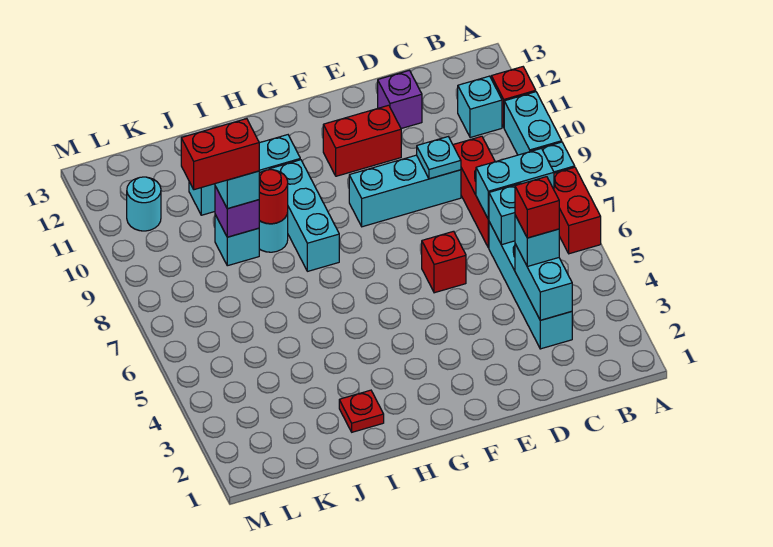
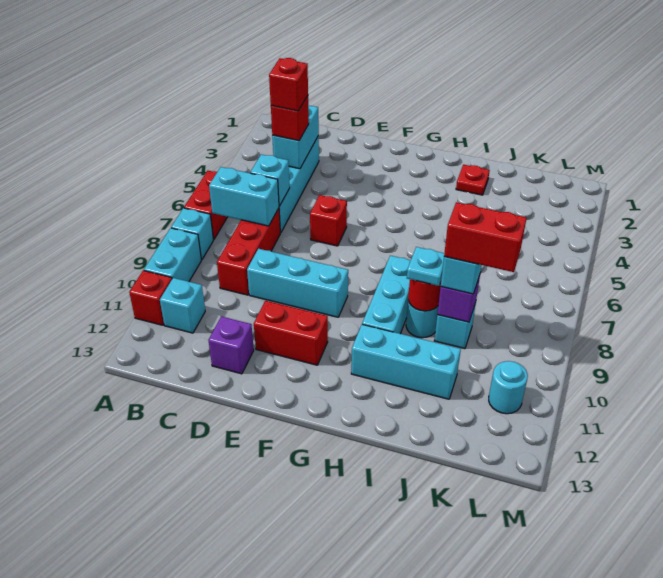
cyan brick C4 level 3 -> red brick C4 level 3
cyan plate D9 level 2 -> cyan plate I9 level 3

